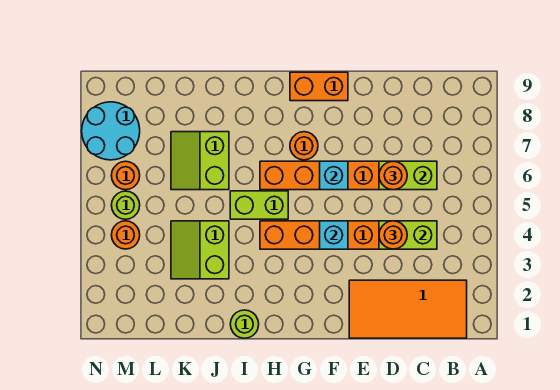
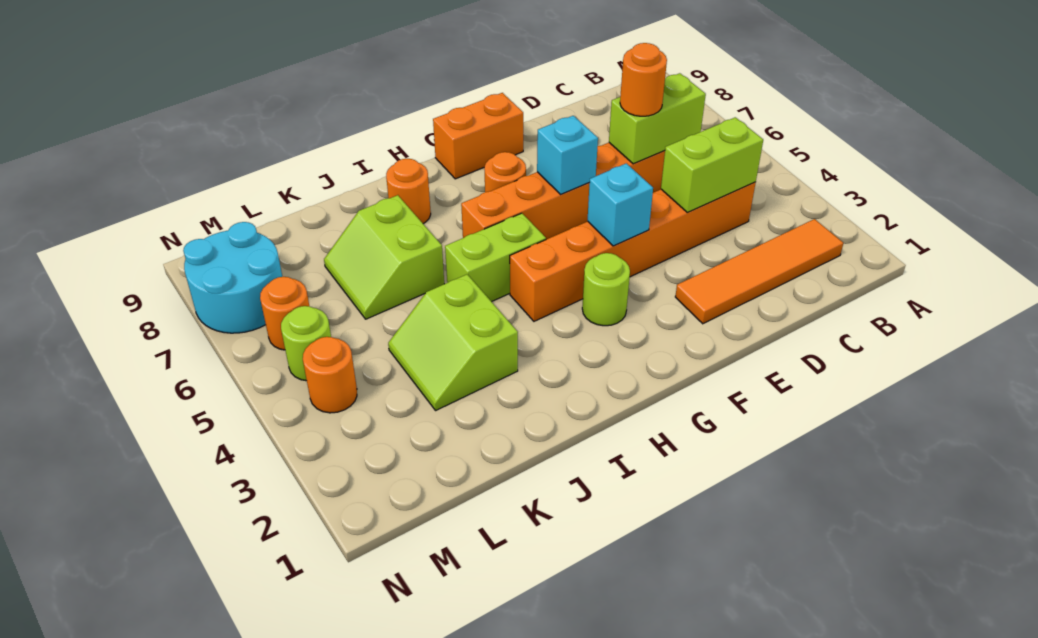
orange tile B1:E2 level 1 -> orange tile B2:E2 level 1
orange round brick D4 level 3 -> orange round brick I8 level 1
lime round brick I1 level 1 -> lime round brick G3 level 1

